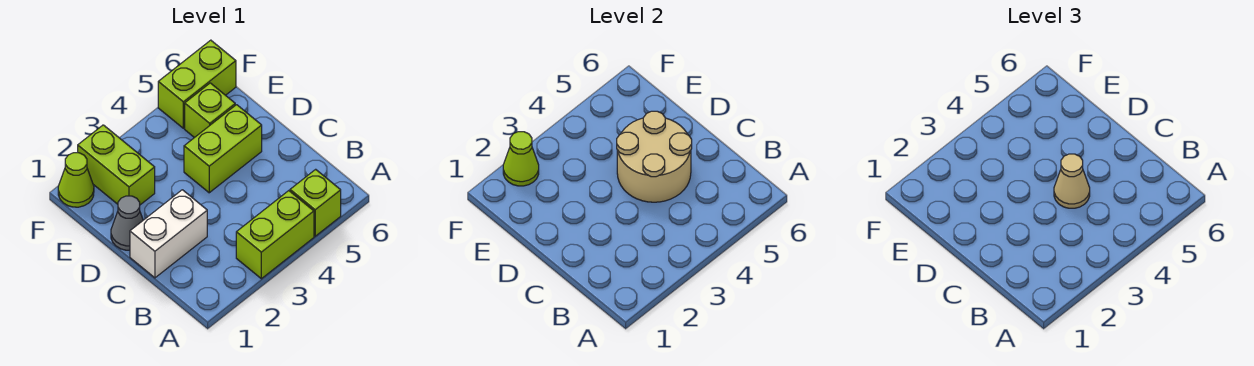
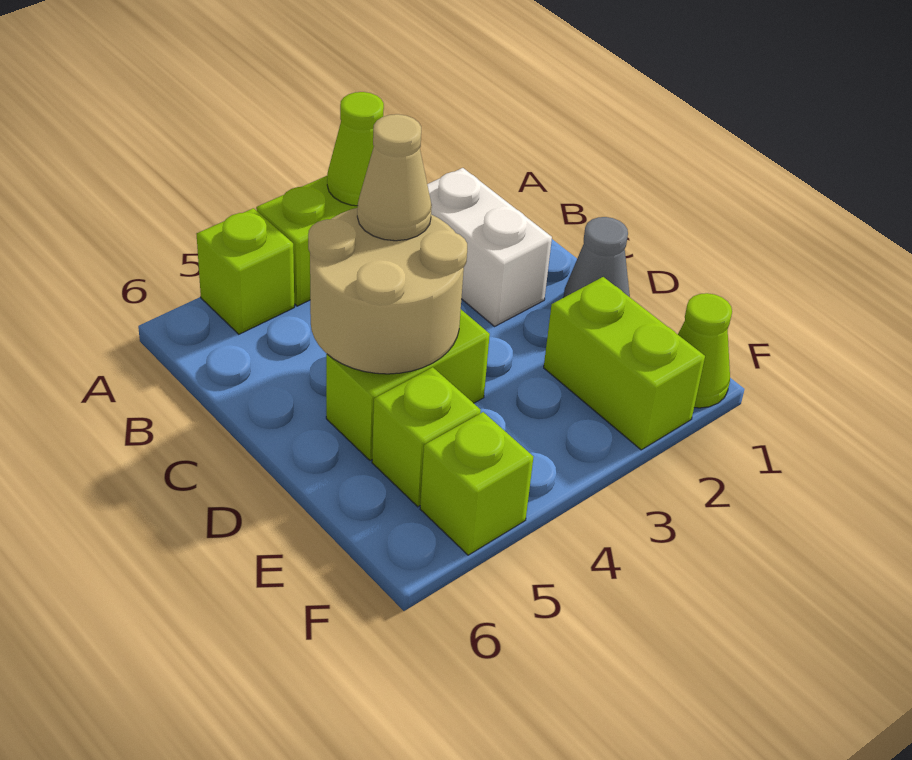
white brick C1:C2 level 1 -> white brick B2:C2 level 1
lime cone F2 level 2 -> lime cone A3 level 2
lime brick F5:F6 level 1 -> lime brick F5 level 1

